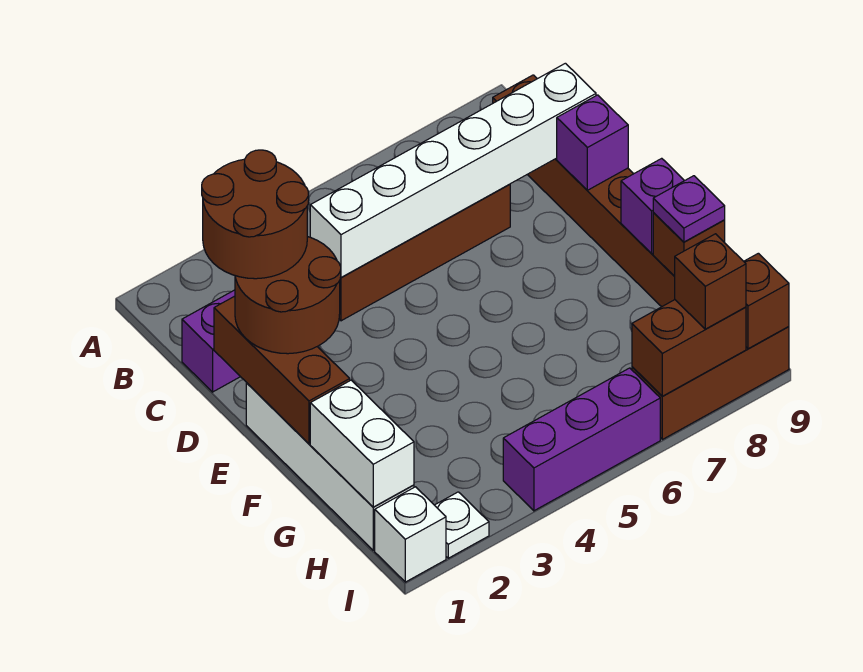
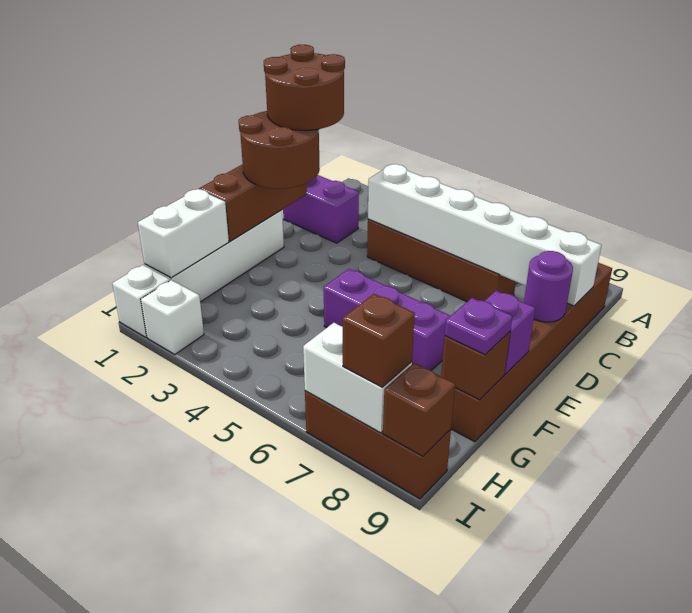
purple brick D9 level 2 -> purple round brick D9 level 2
white plate I2 level 1 -> white brick I2 level 1
purple brick I4:I6 level 1 -> purple brick F5:F7 level 1
brown brick I7:I8 level 2 -> white brick I7:I8 level 2

